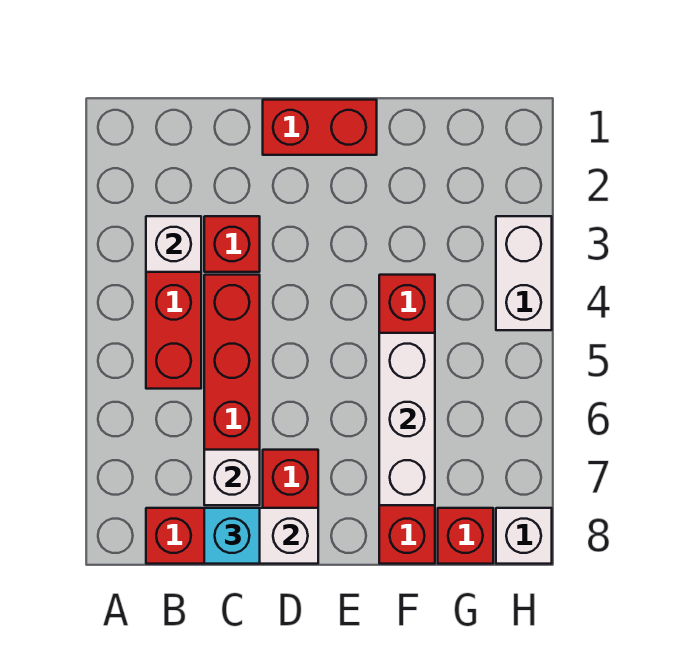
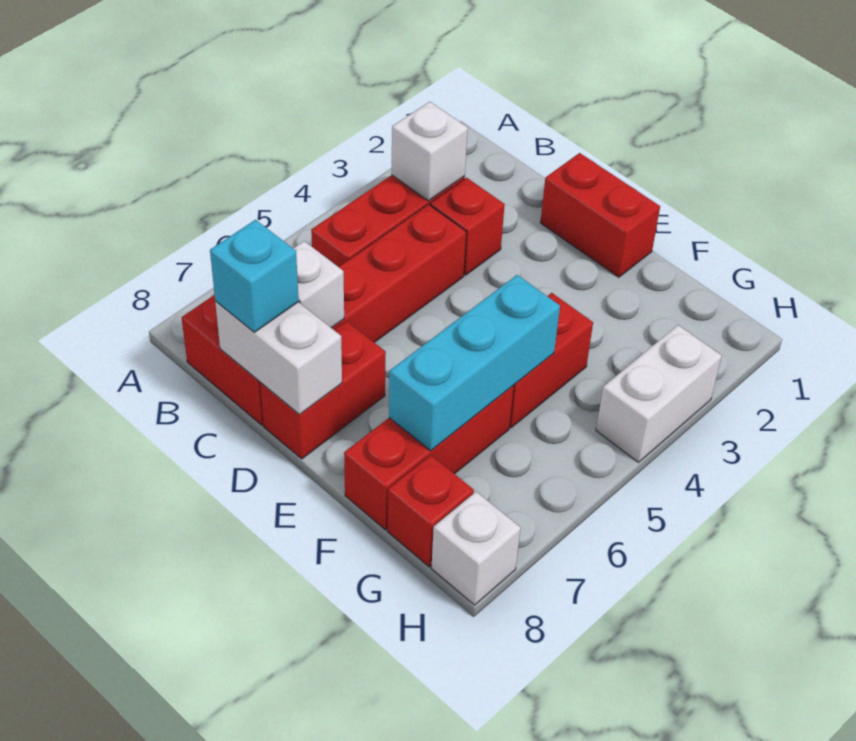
white brick F5:F7 level 2 -> cyan brick F5:F7 level 2

